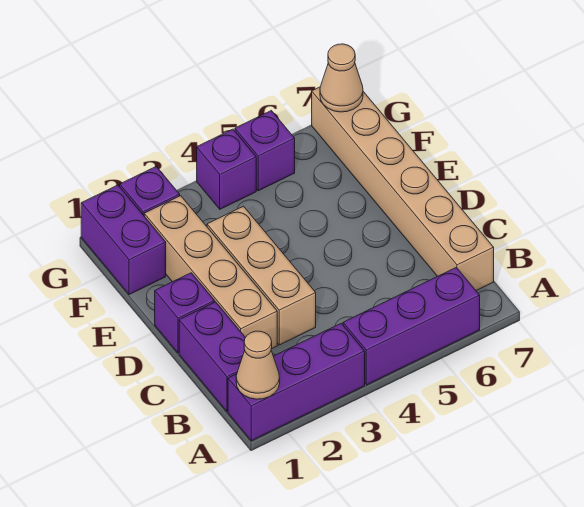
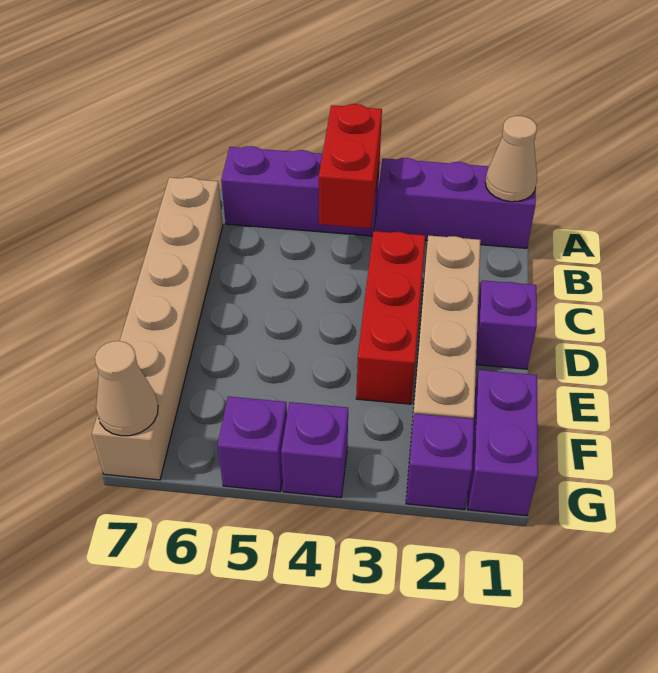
none -> red brick A4:B4 level 2
purple brick B1:C1 level 1 -> none
tan brick C3:E3 level 1 -> red brick C3:E3 level 1

